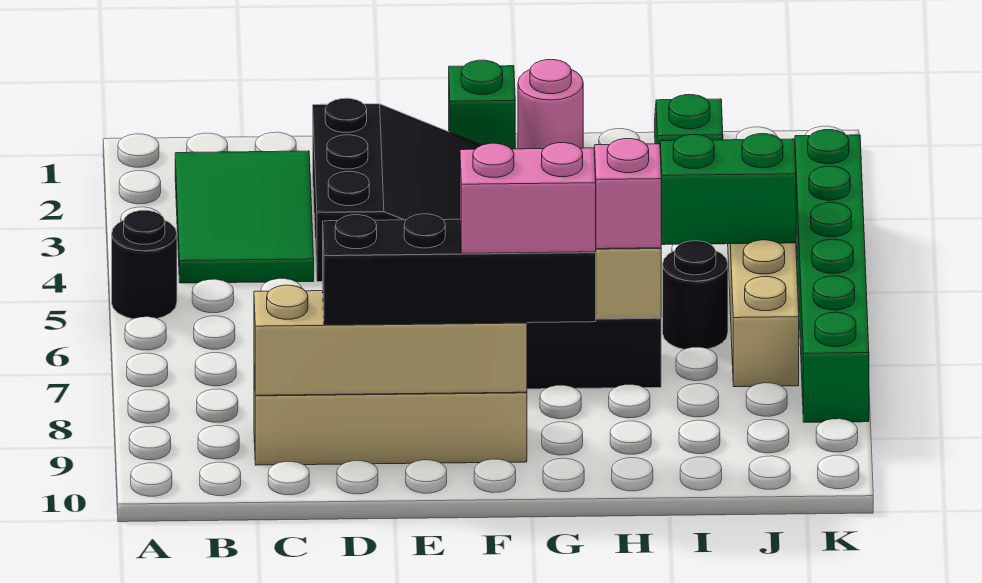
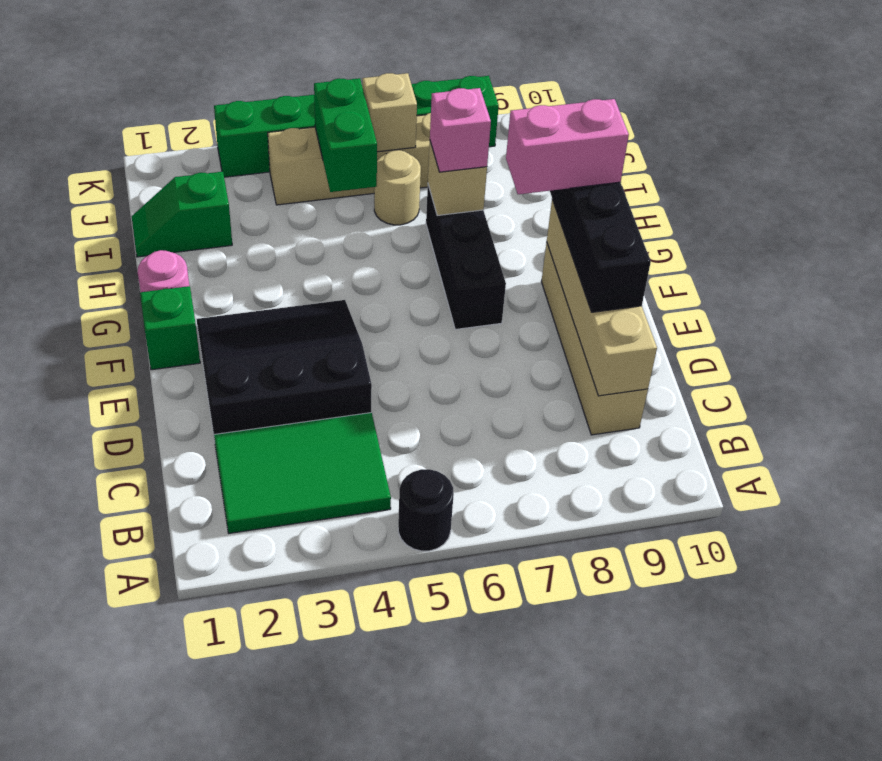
pink brick F9:G9 level 4 -> pink brick F8:F9 level 4
black round brick I6 level 1 -> tan round brick I6 level 1
none -> tan brick J6 level 2

